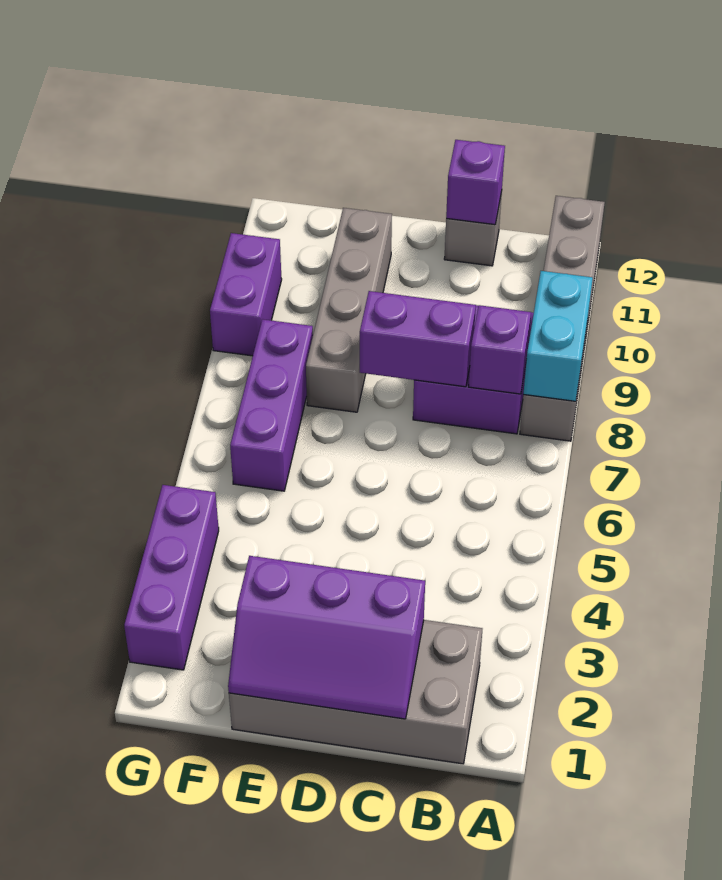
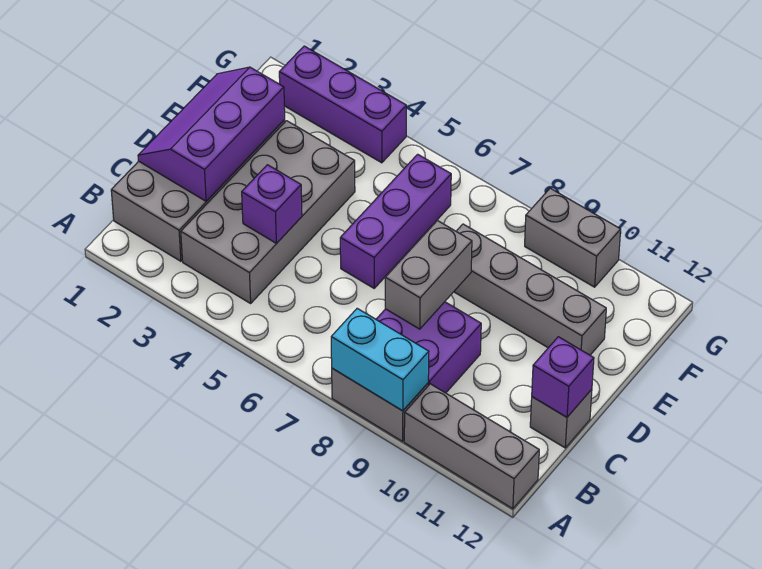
none -> grey brick B3:E4 level 1
purple brick B8 level 2 -> purple brick C4 level 2
purple brick C8:D8 level 2 -> grey brick C8:D8 level 2
purple brick F6:F8 level 1 -> purple brick D6:F6 level 1
purple brick G9:G10 level 1 -> grey brick G9:G10 level 1

